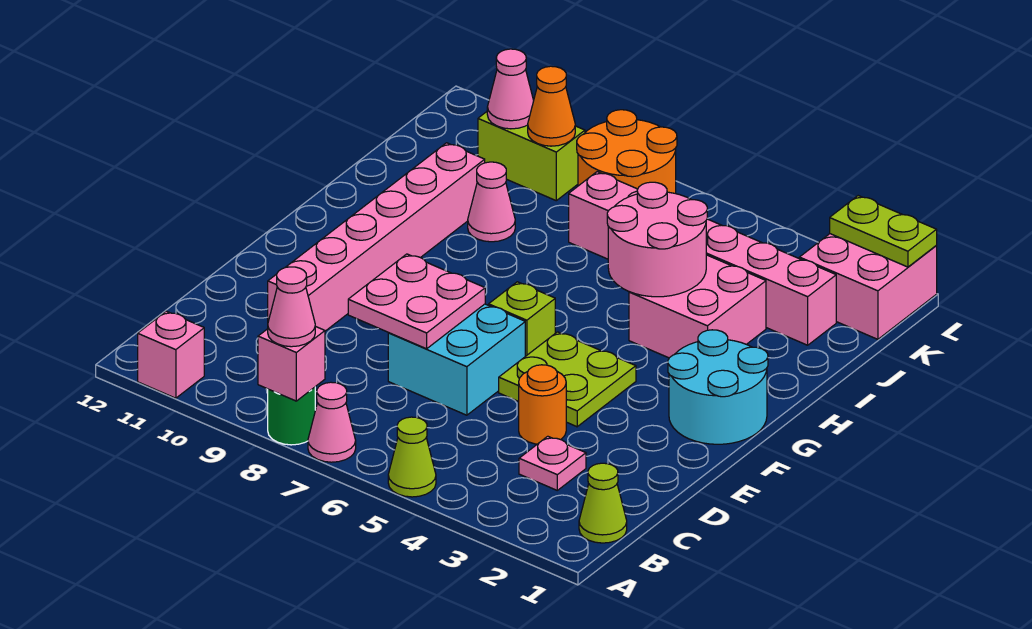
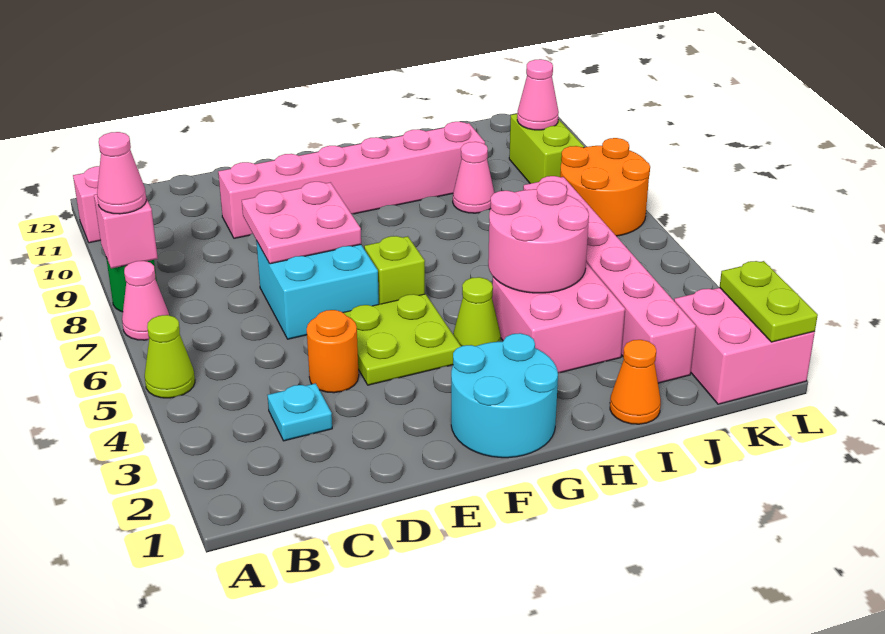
lime cone B1 level 1 -> lime cone G4 level 1
pink plate C3 level 1 -> cyan plate C3 level 1
orange cone K9 level 2 -> orange cone I1 level 1

